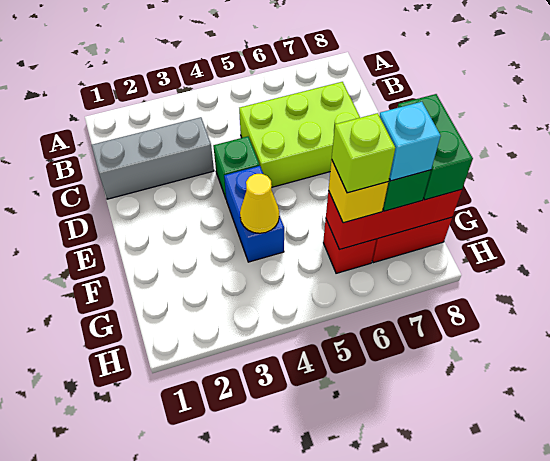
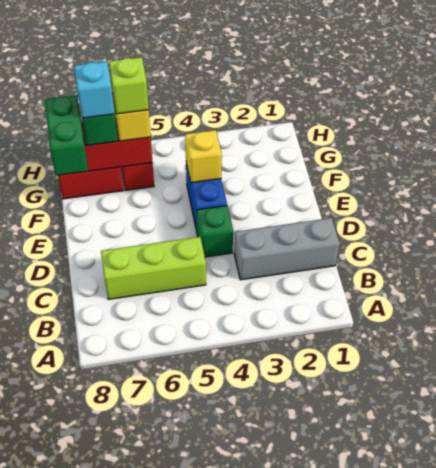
lime brick C5:D7 level 1 -> lime brick C5:C7 level 1
yellow cone F4 level 2 -> yellow brick F4 level 2

